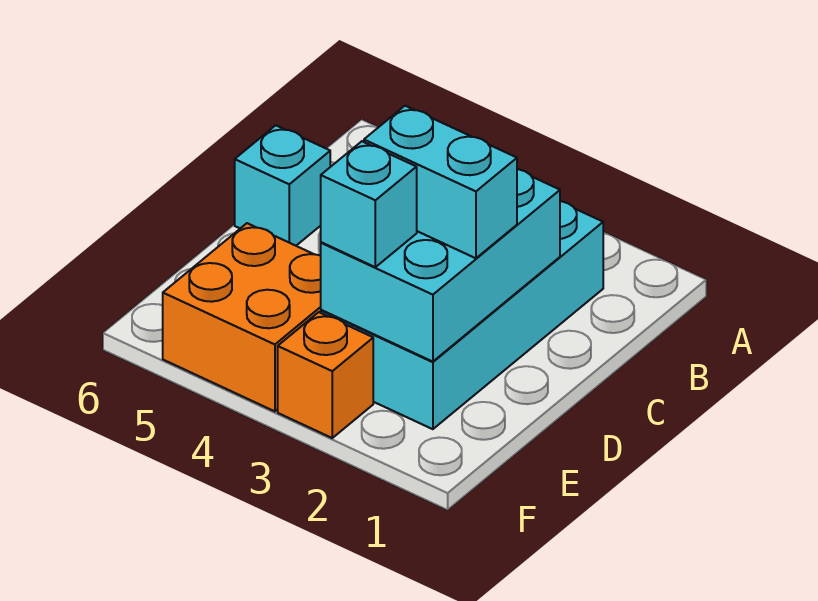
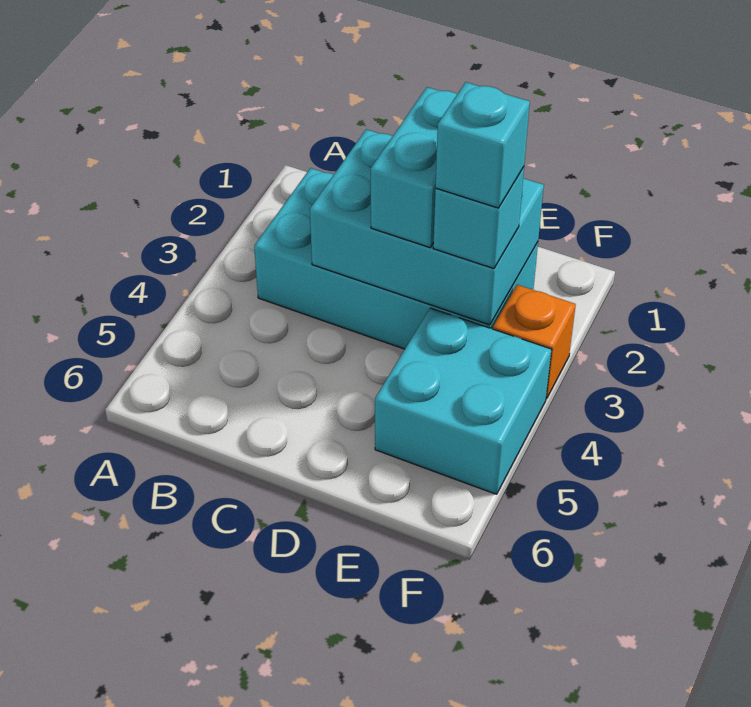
cyan brick C6 level 1 -> cyan brick E3 level 4
orange brick E4:F5 level 1 -> cyan brick E4:F5 level 1

